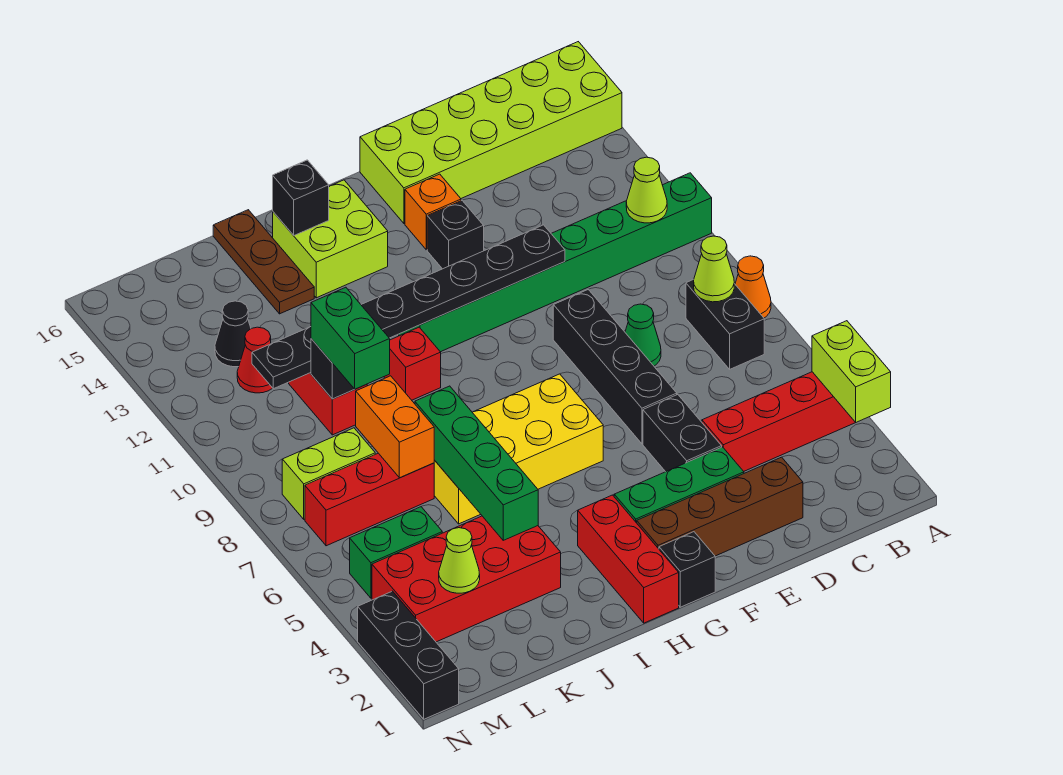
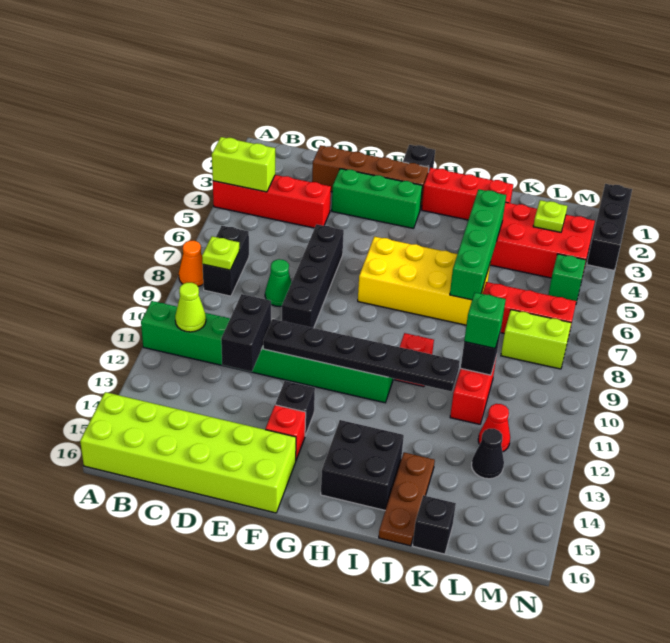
lime brick A3:A4 level 2 -> lime brick A4:B4 level 2
lime cone B8 level 2 -> lime plate B8 level 2
black brick E4:E5 level 1 -> black brick D11:D12 level 2
black plate E11:L11 level 2 -> black plate E11:J11 level 2
orange brick F14 level 1 -> red brick F14 level 1
red brick H1:H3 level 1 -> red brick H2:J2 level 1
lime brick H14:I15 level 1 -> black brick H14:I15 level 1
black brick I15 level 2 -> black brick K16 level 1
orange brick K7:K8 level 2 -> none
green brick K9:K10 level 3 -> green brick K10 level 3
lime cone L3 level 2 -> lime plate L3 level 2
green brick L5:M5 level 1 -> green brick M5 level 1

